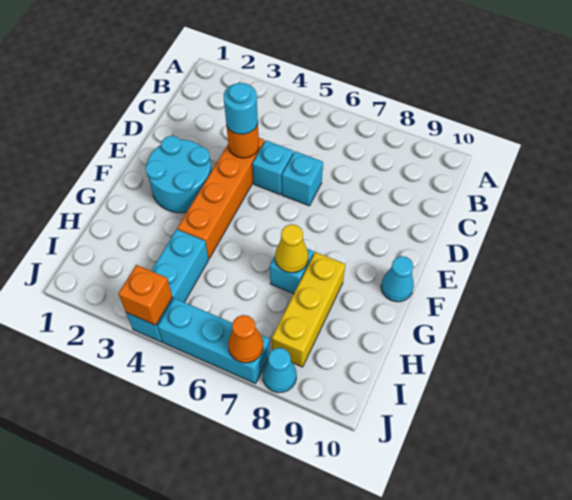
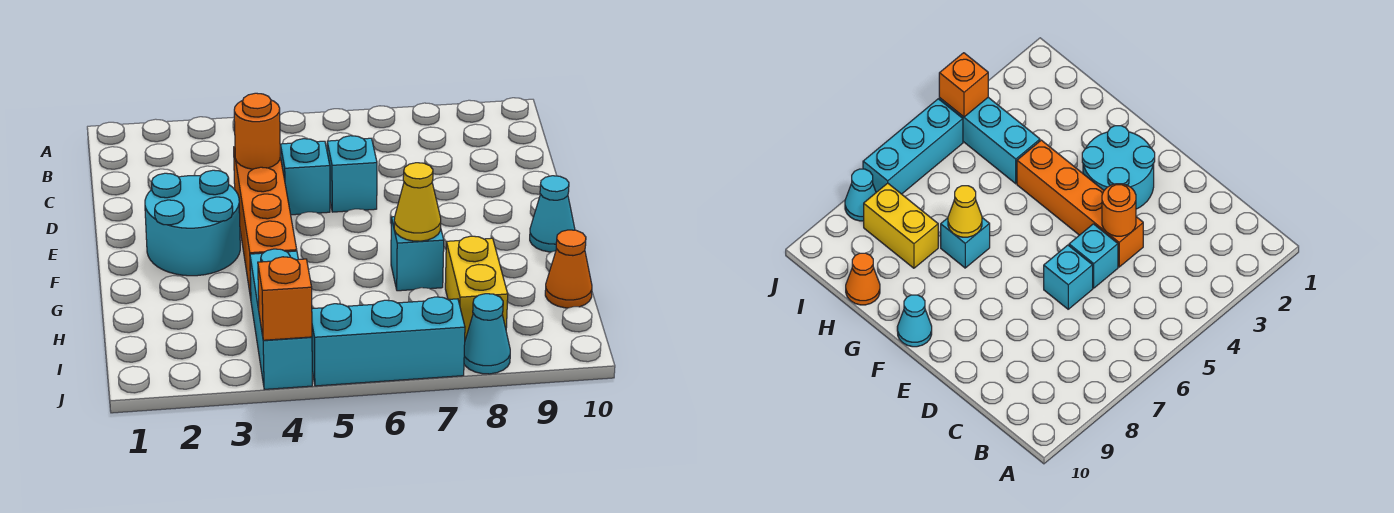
cyan round brick D4 level 3 -> none
yellow brick G8:I8 level 1 -> yellow brick H8:I8 level 1
orange cone J7 level 2 -> orange cone H10 level 1

